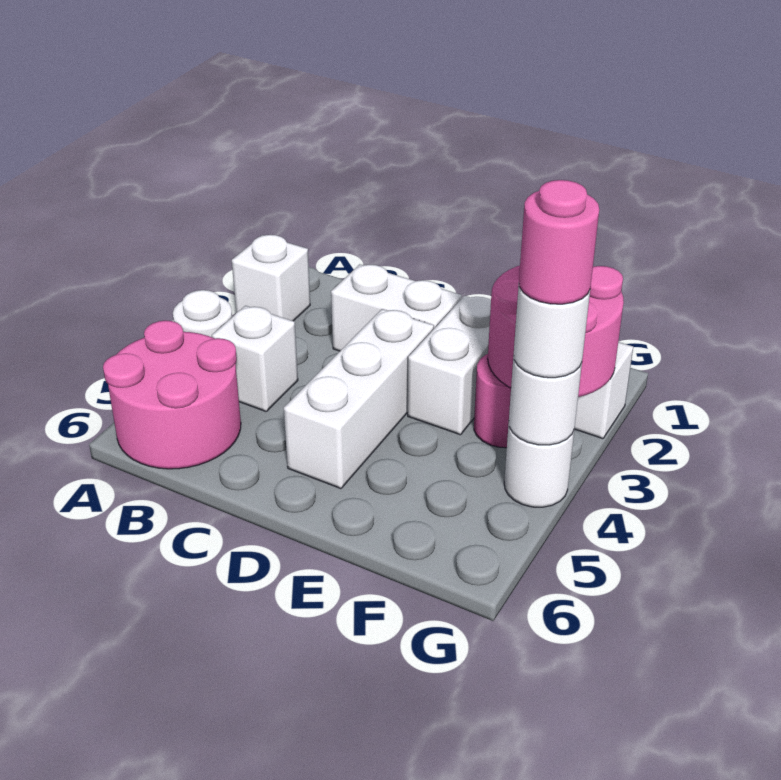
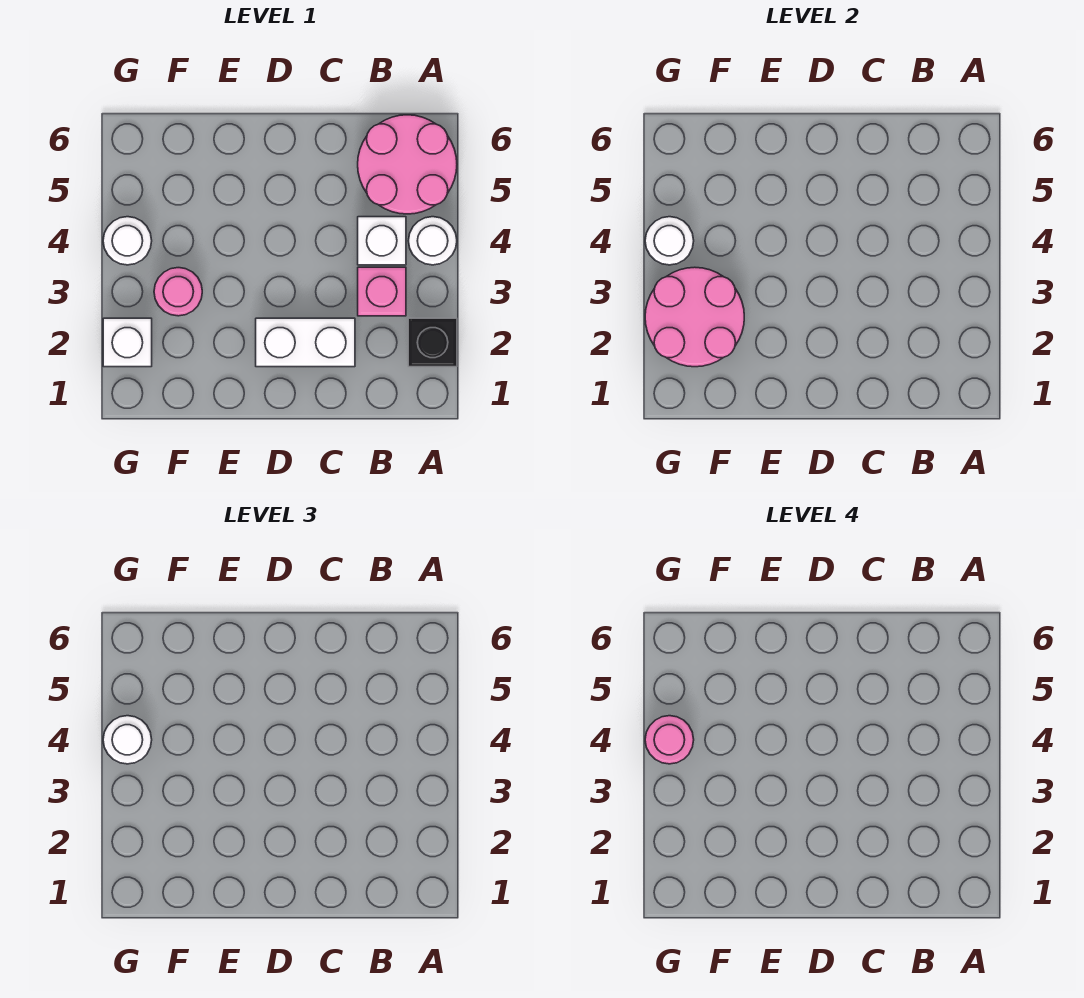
white brick A2 level 1 -> black brick A2 level 1
none -> pink brick B3 level 1
white brick D3:D5 level 1 -> none
white brick E2:E3 level 1 -> none

